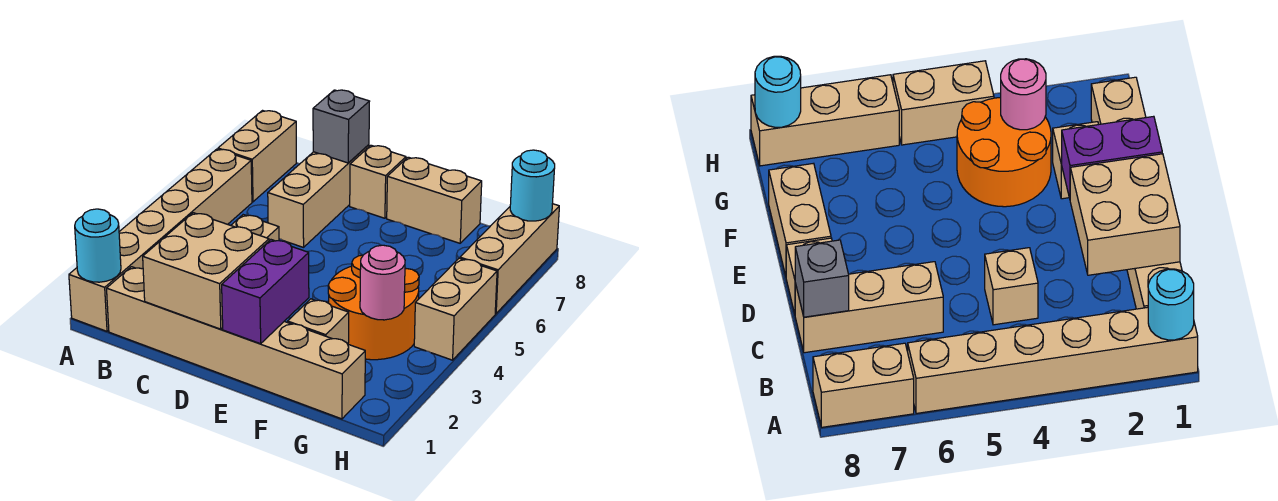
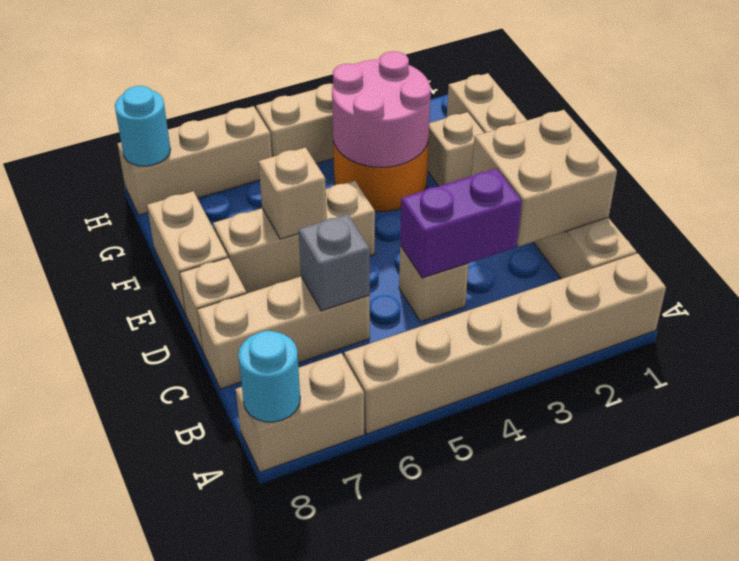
cyan round brick A1 level 2 -> cyan round brick A8 level 2
grey brick C8 level 2 -> grey brick C6 level 2
purple brick E1:E2 level 2 -> purple brick C3:C4 level 2
none -> tan brick E5:E7 level 1
none -> tan brick E6 level 2
pink round brick G3 level 2 -> pink round brick F3:G4 level 2

